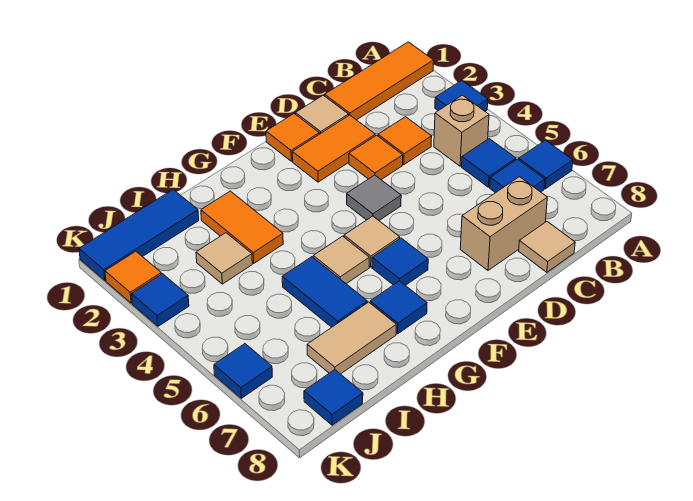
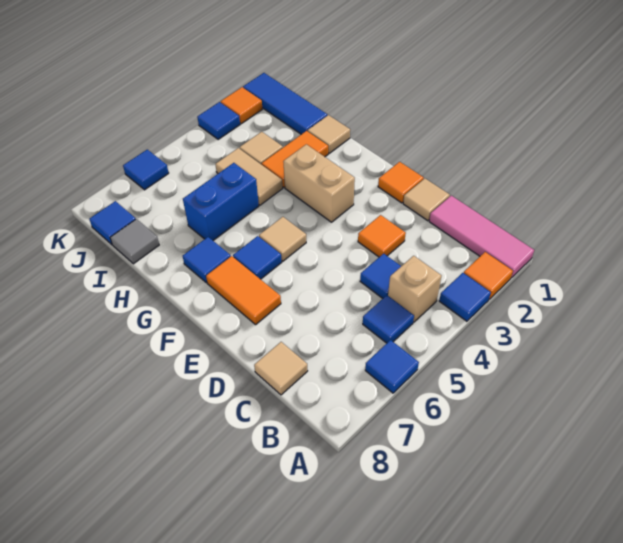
orange tile A1:C1 level 1 -> pink tile A1:C1 level 1
blue tile B6 level 1 -> blue tile C4 level 1
orange tile C3 level 1 -> orange tile A2 level 1
tan brick C7:D7 level 1 -> tan brick F3:G3 level 1
orange tile D2:E2 level 1 -> orange tile E7:F7 level 1
grey tile E4 level 1 -> grey tile I8 level 1
tan tile G5 level 1 -> tan tile H1 level 1
blue tile H5:H6 level 1 -> blue brick H5:H6 level 1
tan tile H7:I7 level 1 -> tan tile H4:I4 level 1

